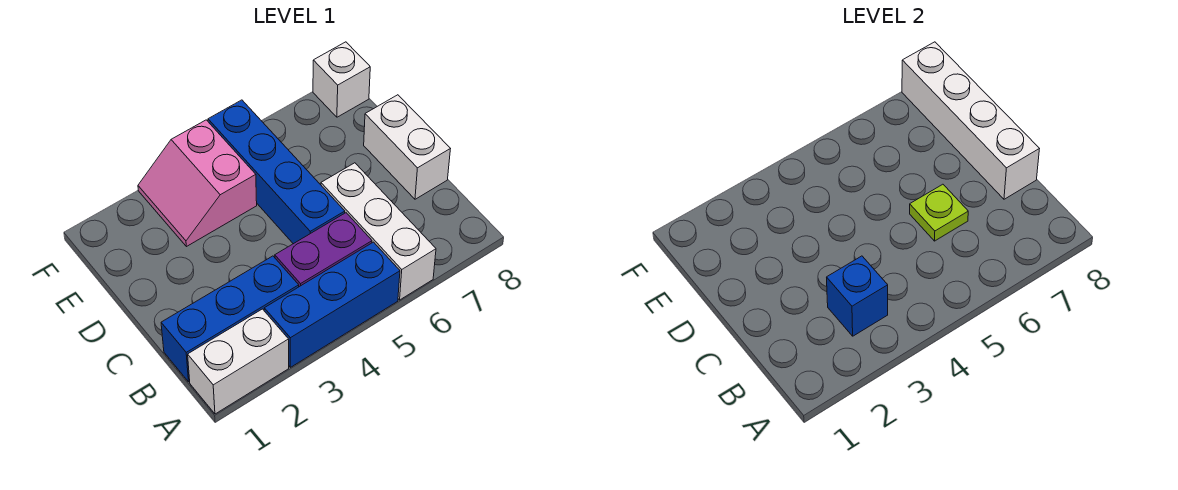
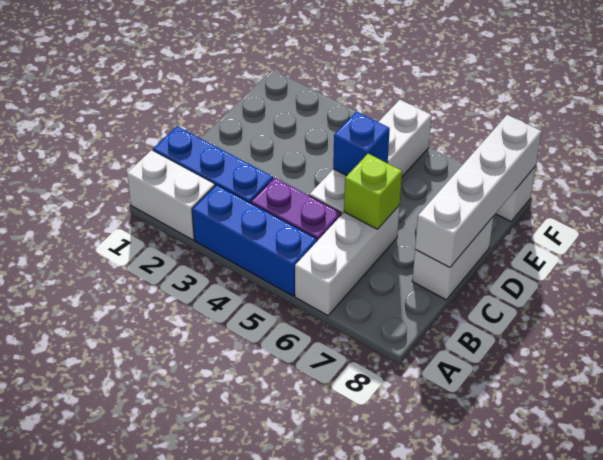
blue brick B3 level 2 -> blue brick D5 level 2
blue brick C5:F5 level 1 -> white brick C5:F5 level 1
lime plate C6 level 2 -> lime brick C6 level 2
pink slope E3:F4 level 1 top 4 -> none

